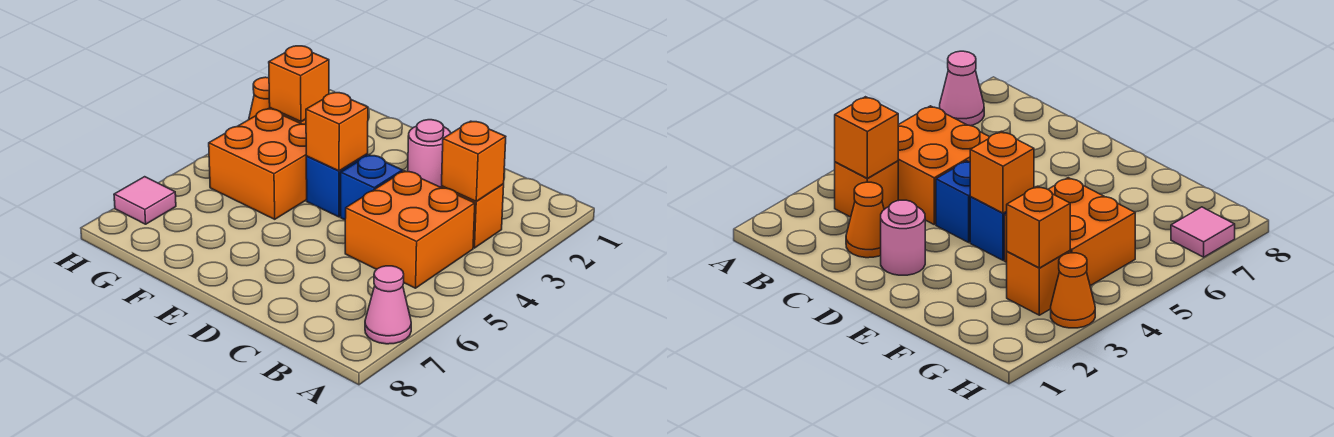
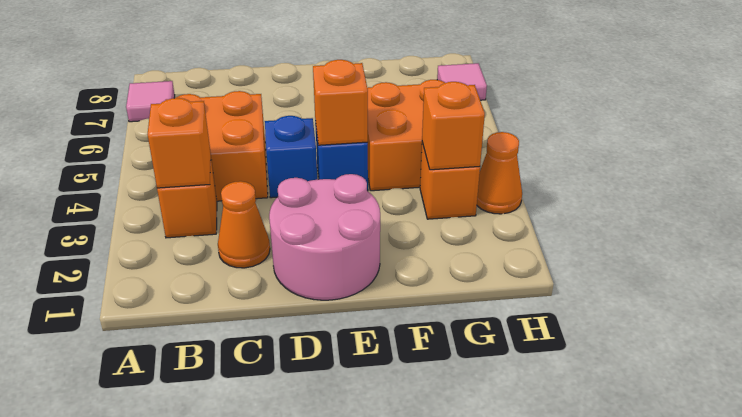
pink cone A7 level 1 -> pink tile A7 level 1
pink round brick D2 level 1 -> pink round brick D1:E2 level 1

